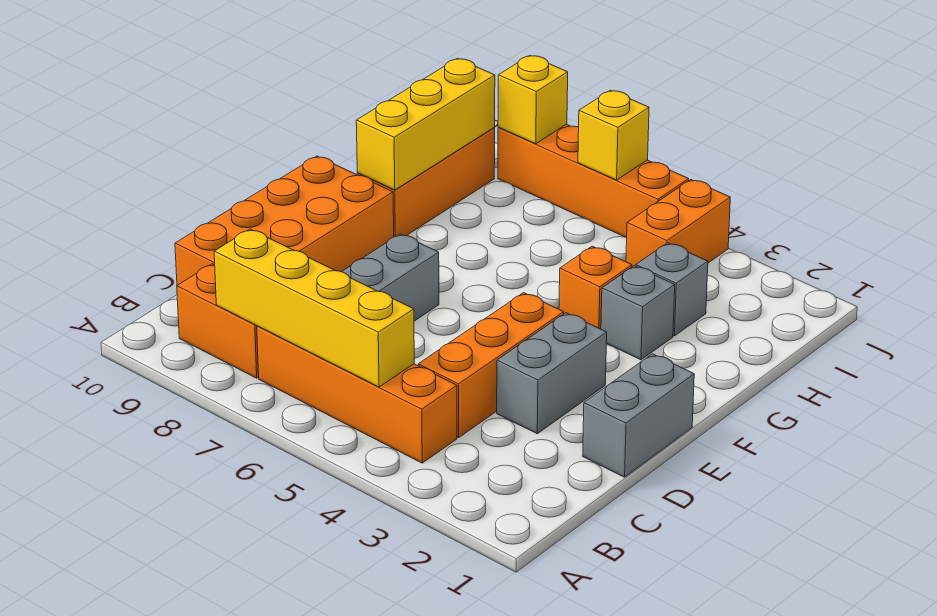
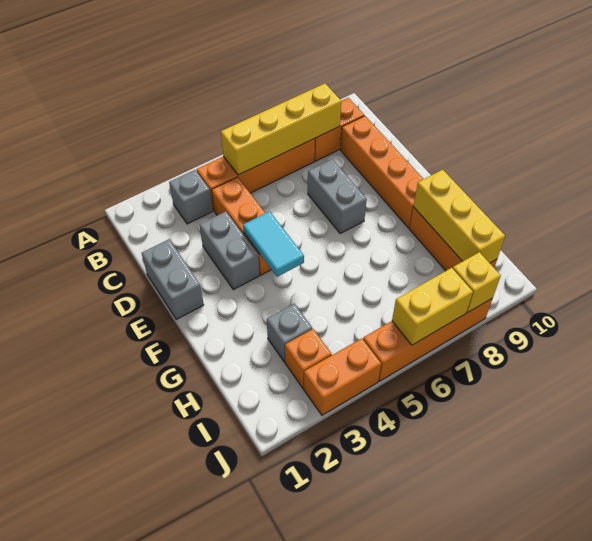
orange brick C9:F10 level 1 -> orange brick C9:F9 level 1
none -> cyan tile E4:F4 level 2
grey brick G3 level 1 -> grey brick B3 level 1
orange brick G4 level 1 -> orange brick I3 level 1
orange brick I4:J4 level 1 -> orange brick J3:J4 level 1
yellow brick J6 level 2 -> yellow brick J6:J7 level 2

